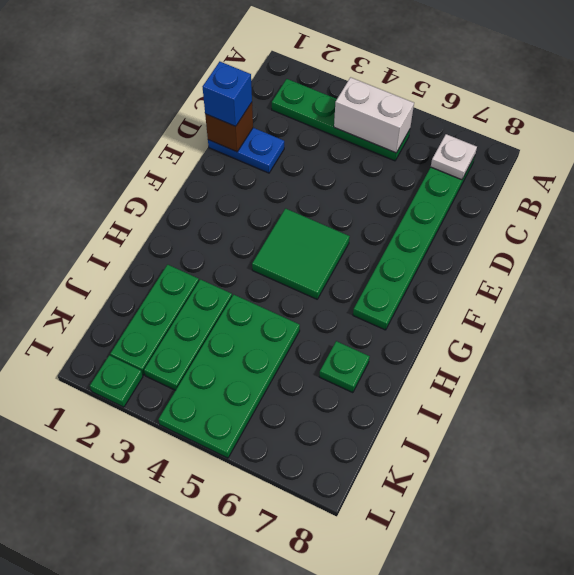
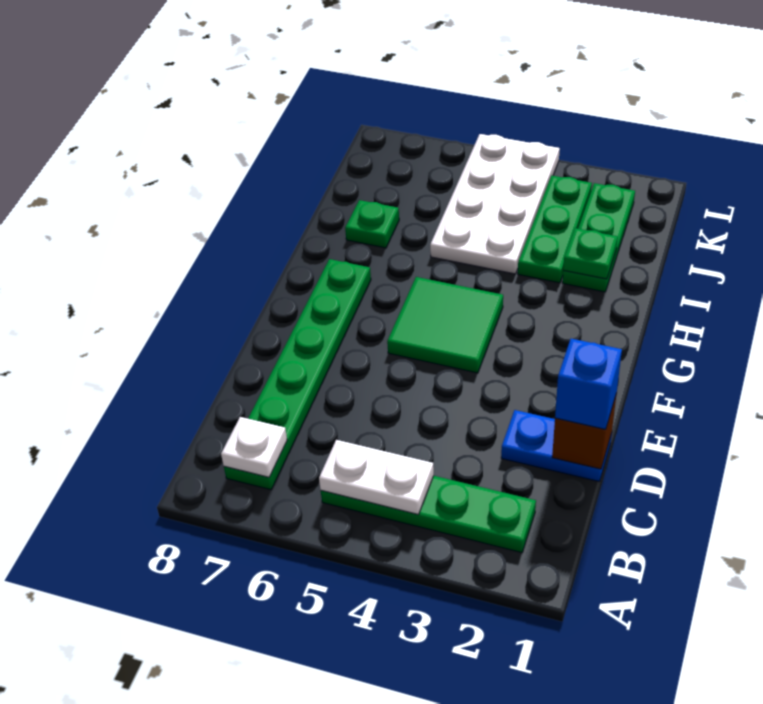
white brick B4:B5 level 2 -> white plate B4:B5 level 2
green plate I4:L5 level 1 -> white plate I4:L5 level 1
green plate L2 level 1 -> green plate I2 level 2

